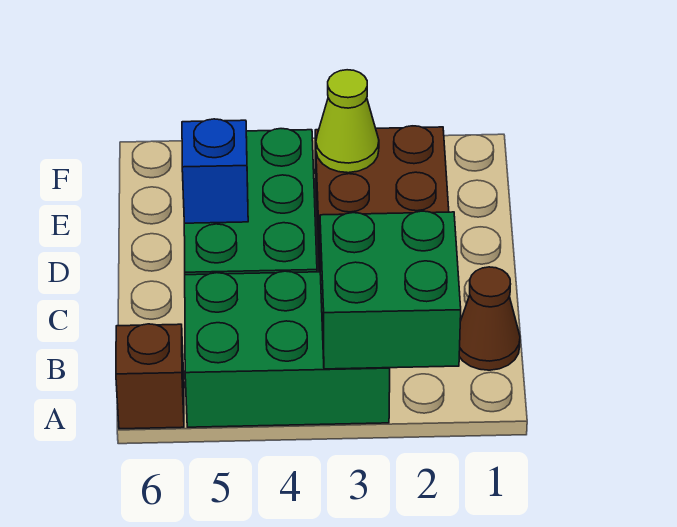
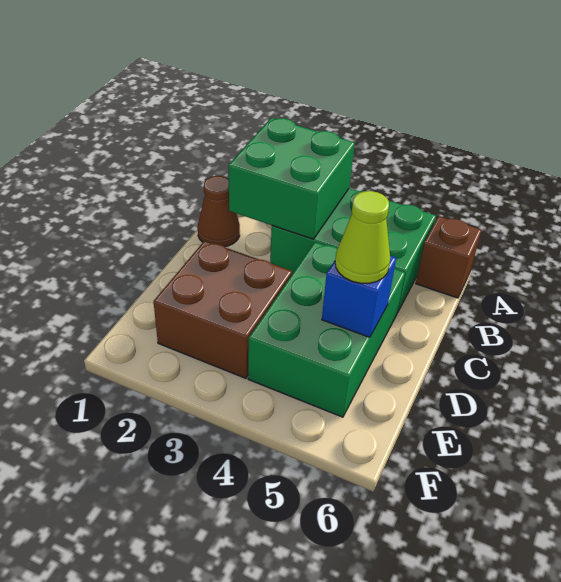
lime cone E3 level 2 -> lime cone D5 level 3

